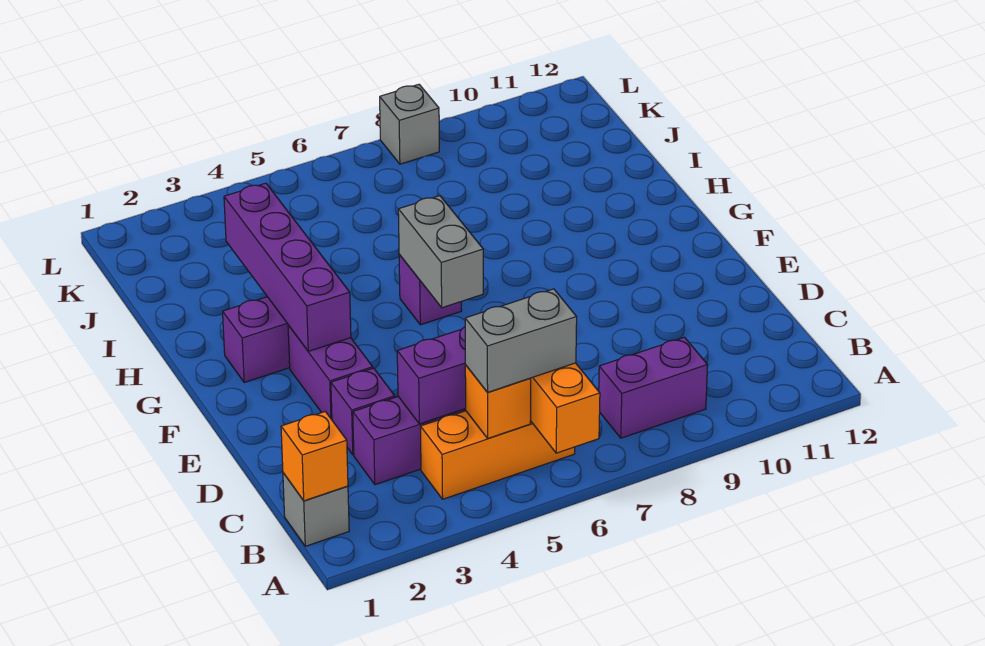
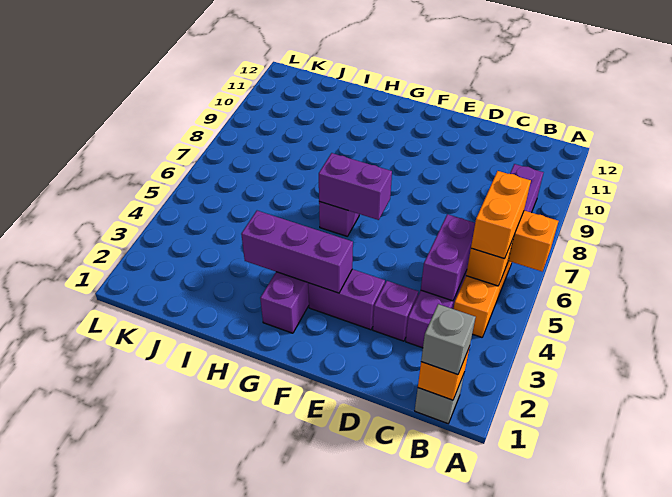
grey brick B5:B6 level 3 -> orange brick B5:B6 level 3
purple brick F3:I3 level 2 -> purple brick F3:H3 level 2
grey brick F6:G6 level 2 -> purple brick F6:G6 level 2
grey brick L8 level 1 -> grey brick B1 level 3

